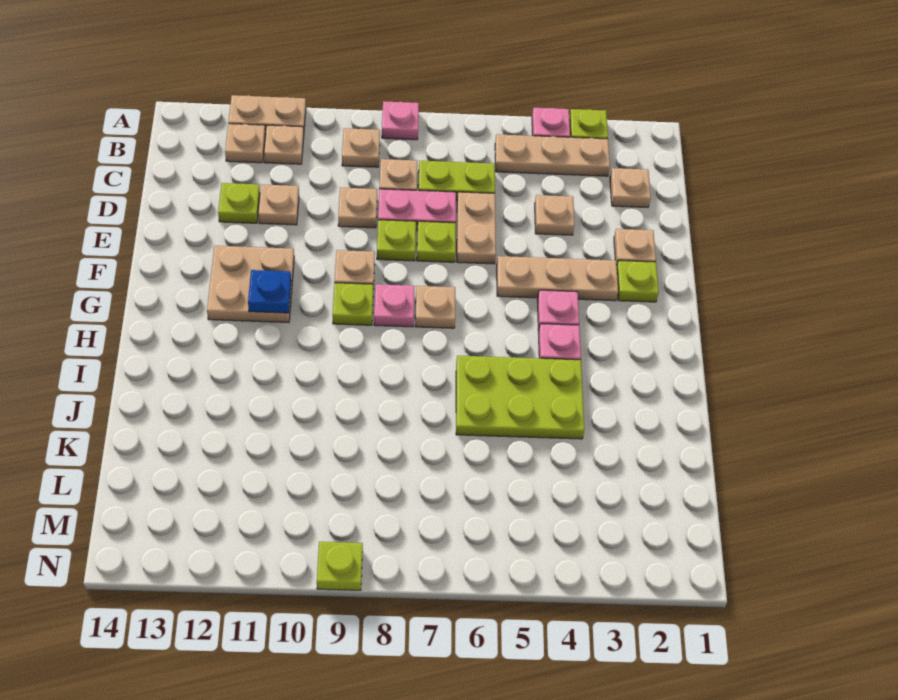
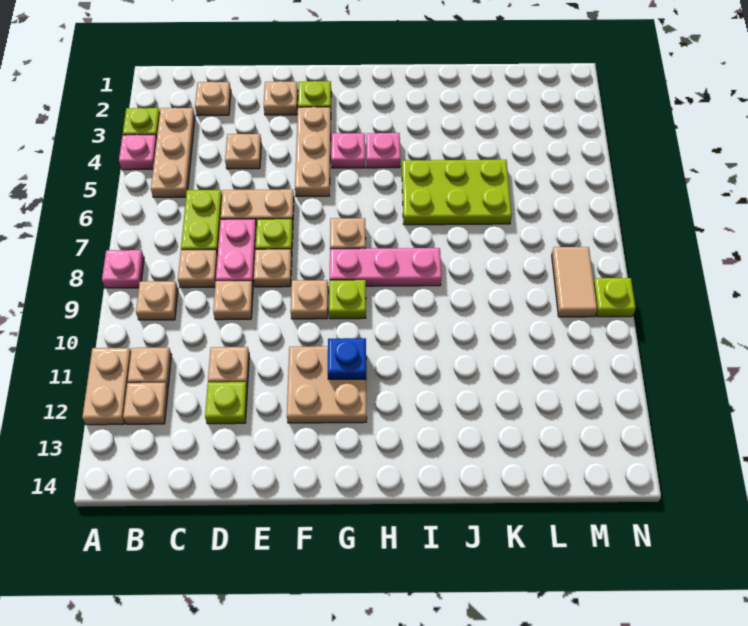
lime plate E8 level 1 -> tan plate E8 level 1
pink plate G8 level 1 -> pink plate G8:I8 level 1
lime plate I4:J6 level 1 -> lime plate I5:K6 level 1
none -> tan tile M8:M9 level 1

